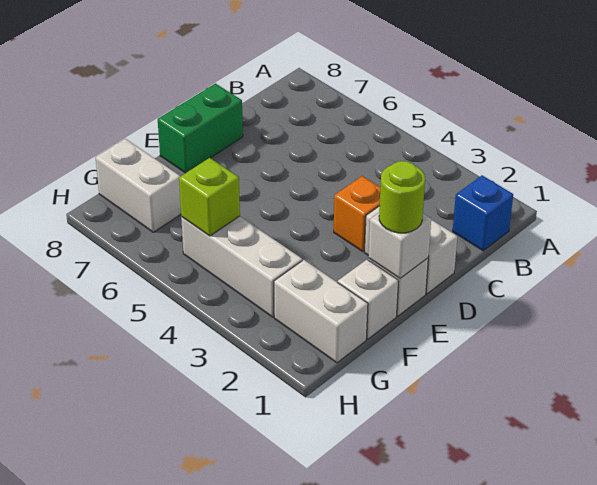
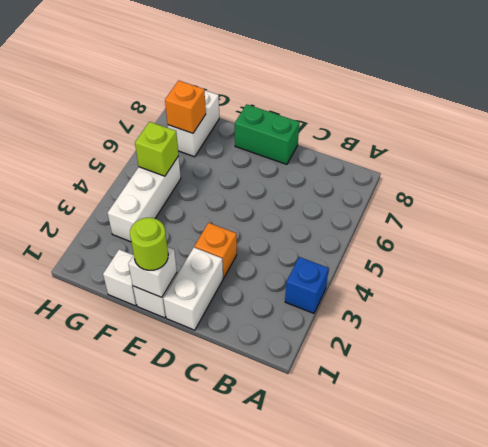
blue brick B1 level 1 -> blue brick A3 level 1
white brick G1:G2 level 1 -> none
none -> orange brick G7 level 2

